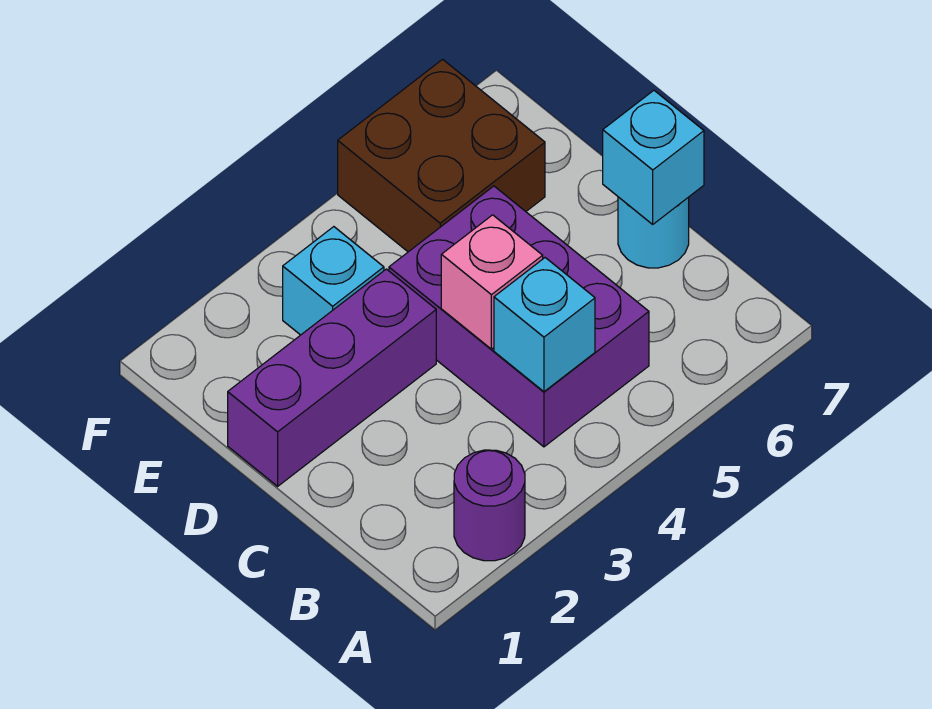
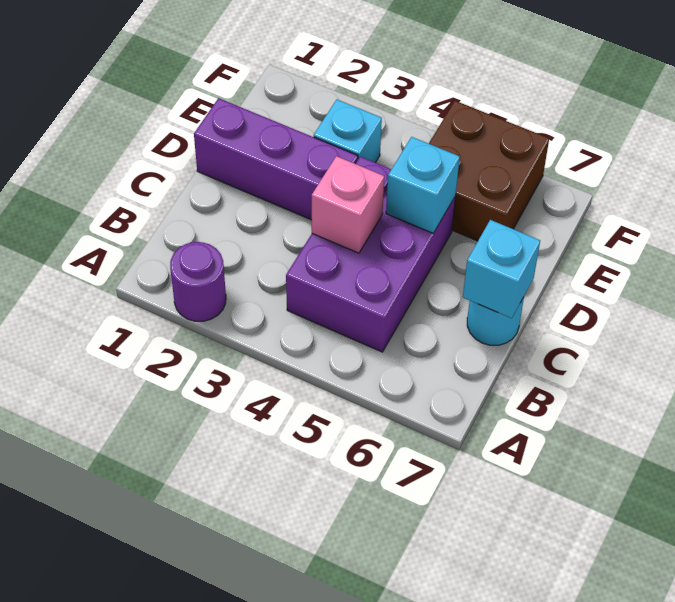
cyan brick B4 level 2 -> cyan brick D5 level 2

